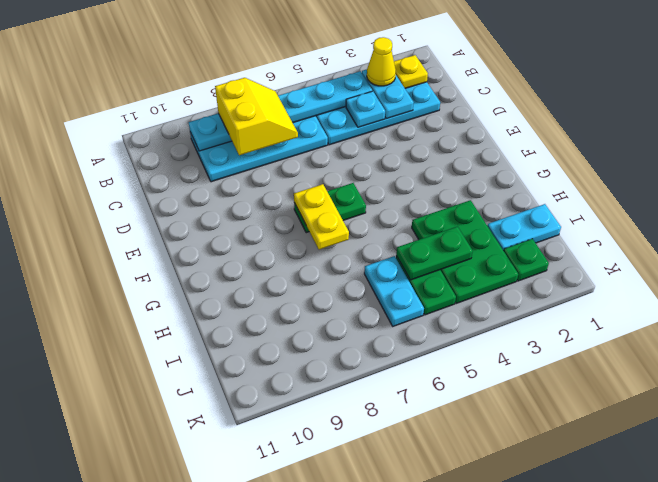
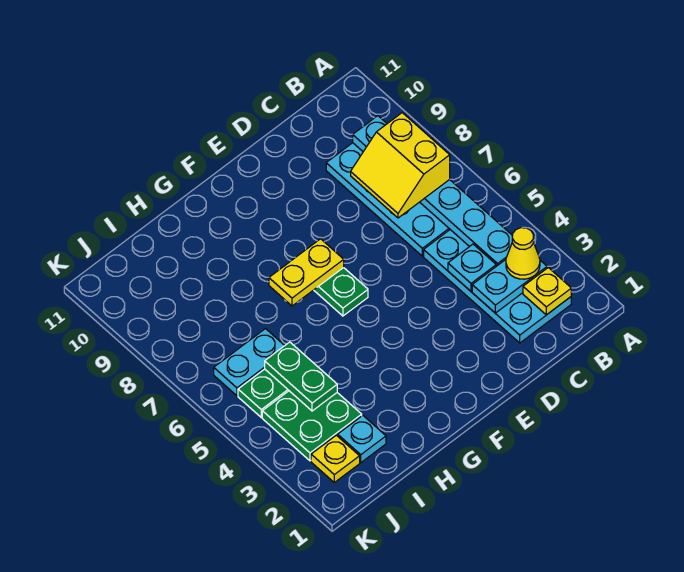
yellow slope B7:C8 level 3 top 8 -> yellow slope B7:C8 level 3 top B
green plate H3:J4 level 1 -> green plate I3:J4 level 1
cyan plate I1:I2 level 1 -> cyan plate I2 level 1
green plate J2 level 1 -> yellow plate J2 level 1

